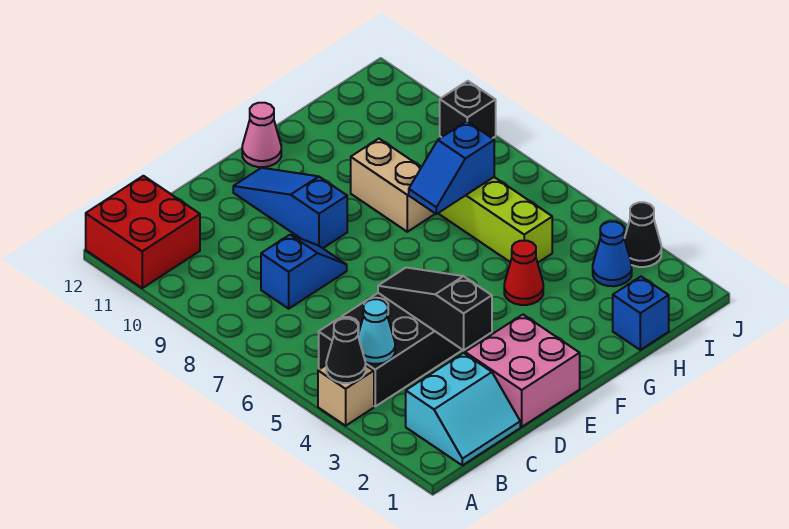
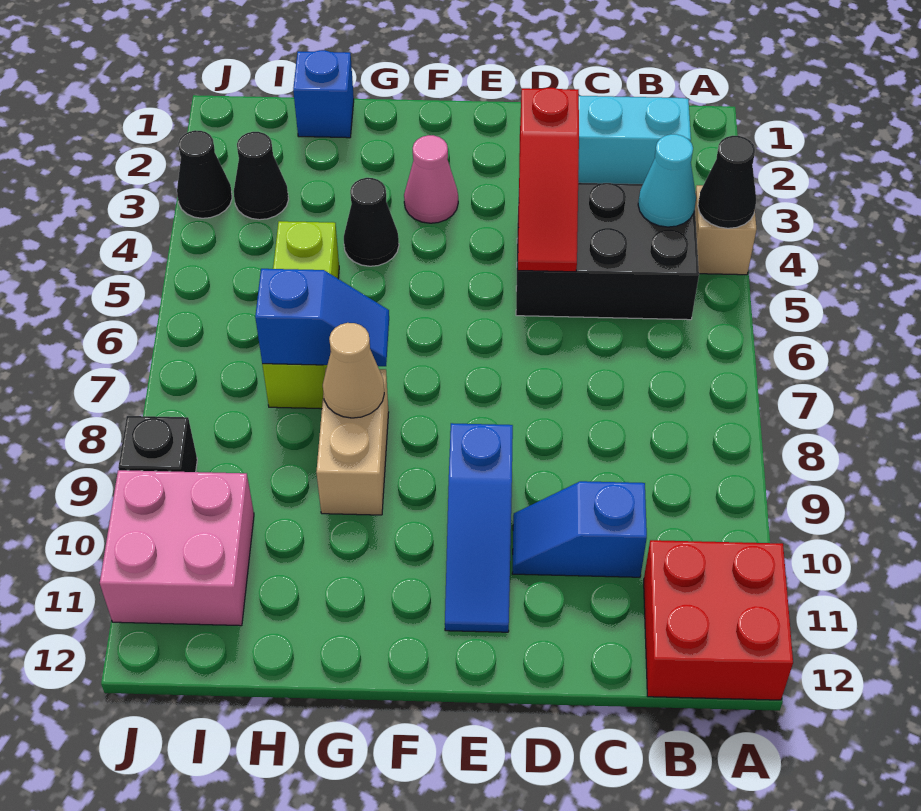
blue slope C8:D8 level 1 top C -> blue slope C10:D10 level 1 top C
pink brick D1:E2 level 1 -> pink brick I10:J11 level 1
black slope D3:D5 level 2 top 3 -> red slope D3:D5 level 2 top 3
pink cone F12 level 1 -> pink cone F3 level 1
red cone G4 level 1 -> black cone G4 level 1
none -> tan cone G8 level 2
blue cone I3 level 1 -> black cone I3 level 1

